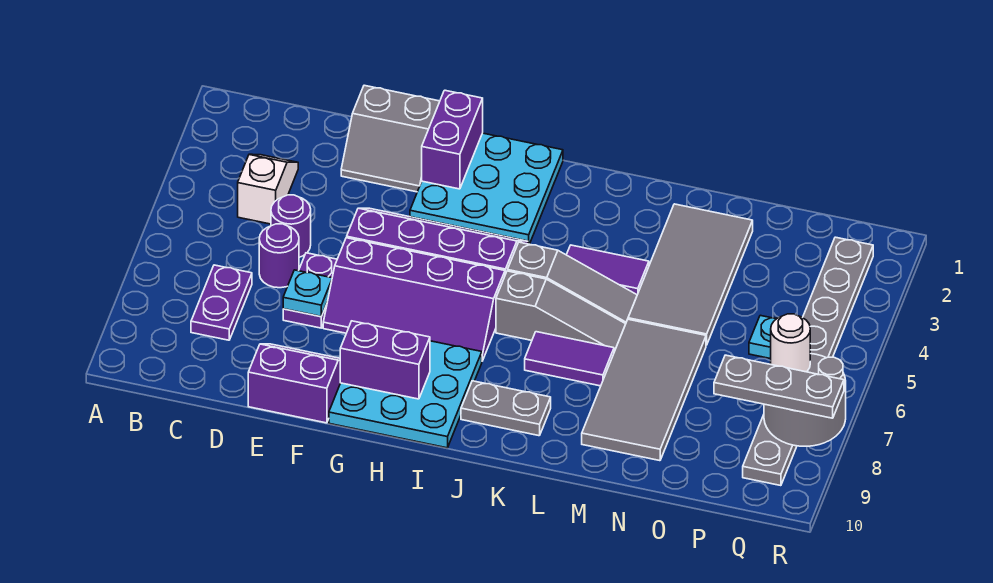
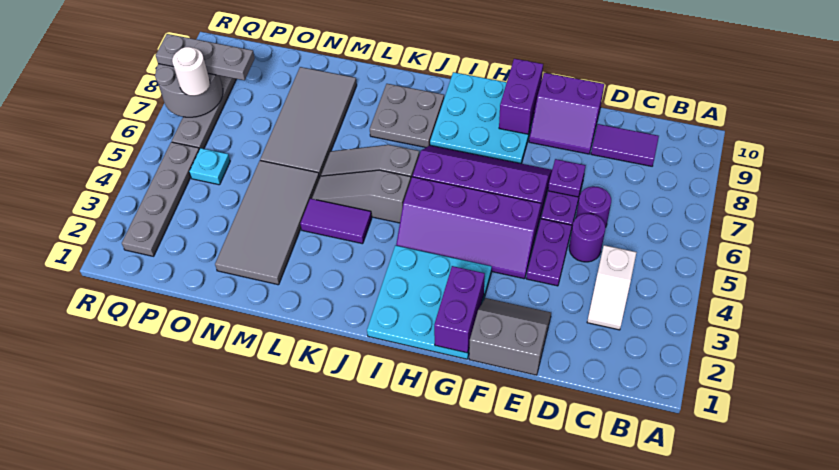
purple plate C7:C8 level 1 -> purple plate E4:E5 level 1
cyan plate E7 level 2 -> purple plate E7 level 2
purple brick G9:H9 level 2 -> purple brick G9:G10 level 2
grey plate J9:K9 level 1 -> grey plate J8:K9 level 1
purple tile K7:L7 level 1 -> purple tile C9:D9 level 1

